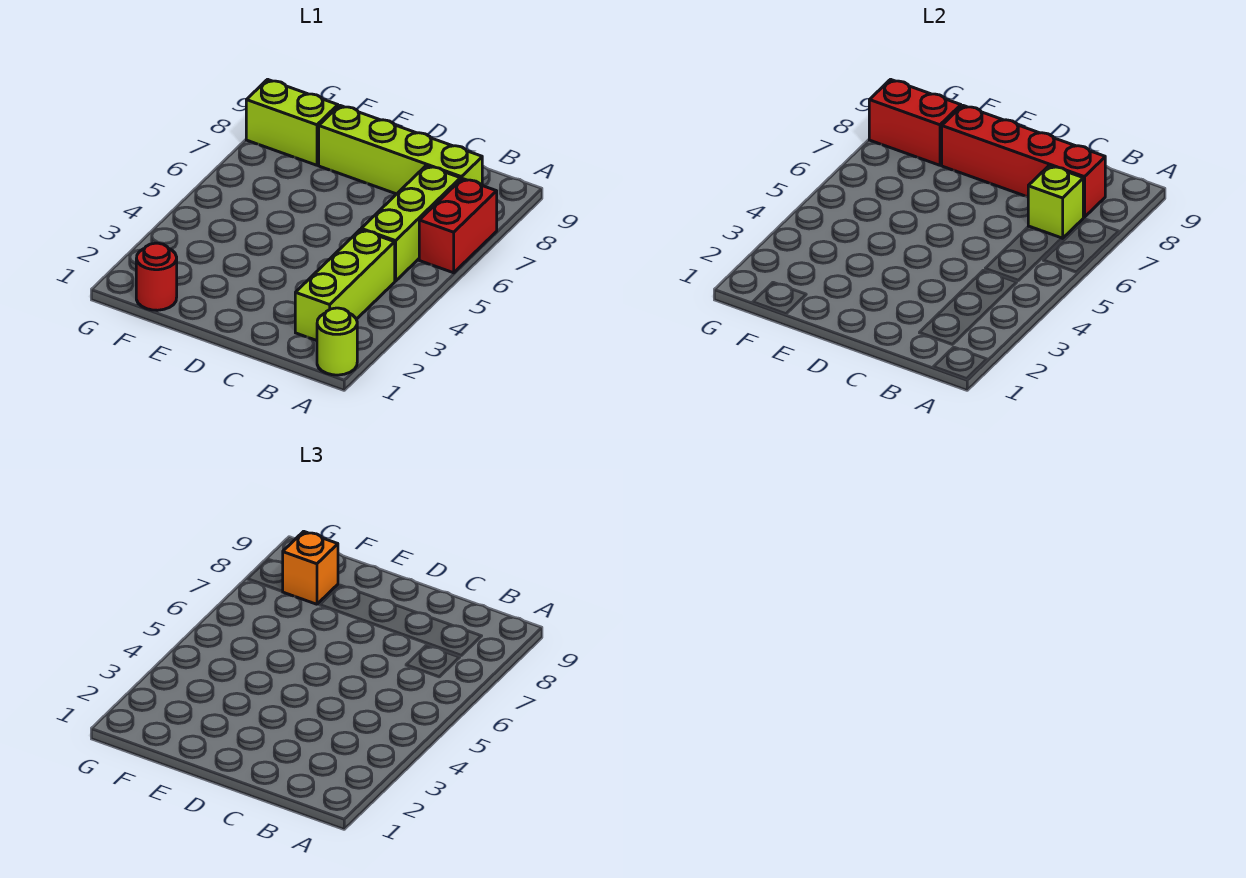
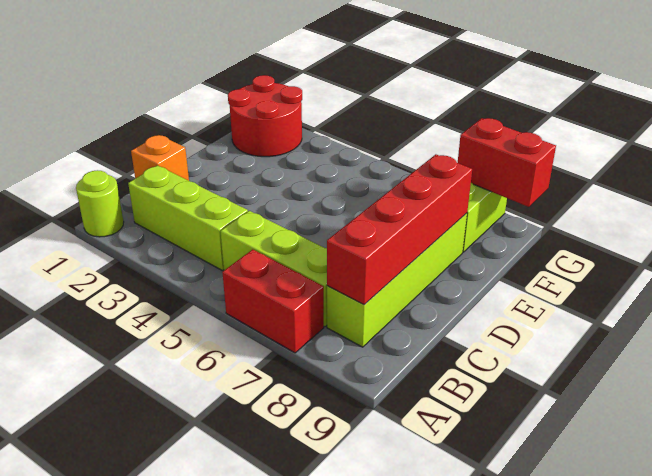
lime brick B7 level 2 -> none
red round brick F1 level 1 -> red round brick F1:G2 level 1
red brick F8:G8 level 2 -> red brick G8:G9 level 2
orange brick F8 level 3 -> orange brick C1 level 1

